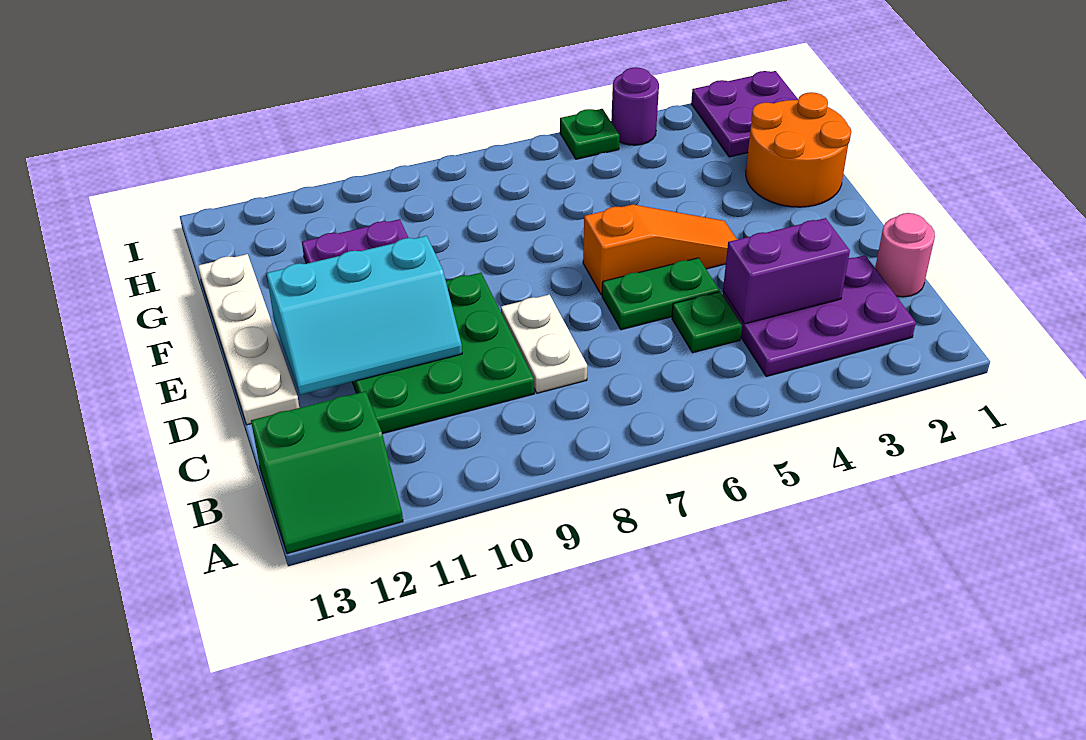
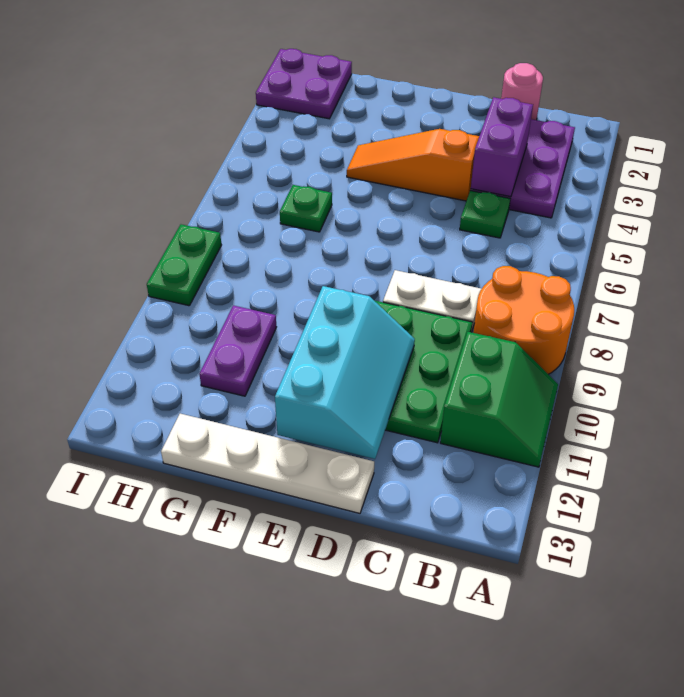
green slope A12:B13 level 1 top B -> green slope A10:B11 level 1 top B
green plate D5:D6 level 1 -> green plate I8:I9 level 1
orange slope E4:E6 level 1 top 6 -> orange slope D4:F4 level 1 top D
orange round brick F1:G2 level 1 -> orange round brick A8:B9 level 1
purple round brick I4 level 1 -> none
green plate I5 level 1 -> green plate G6 level 1

